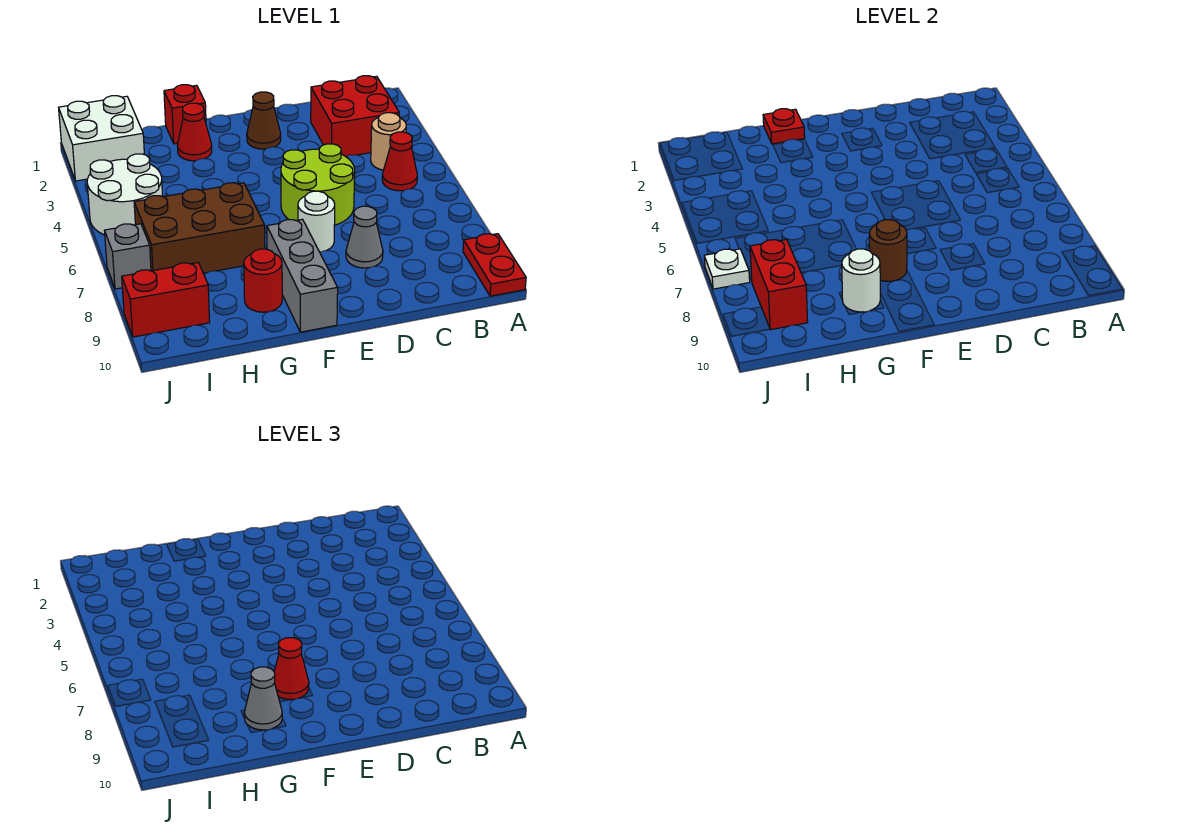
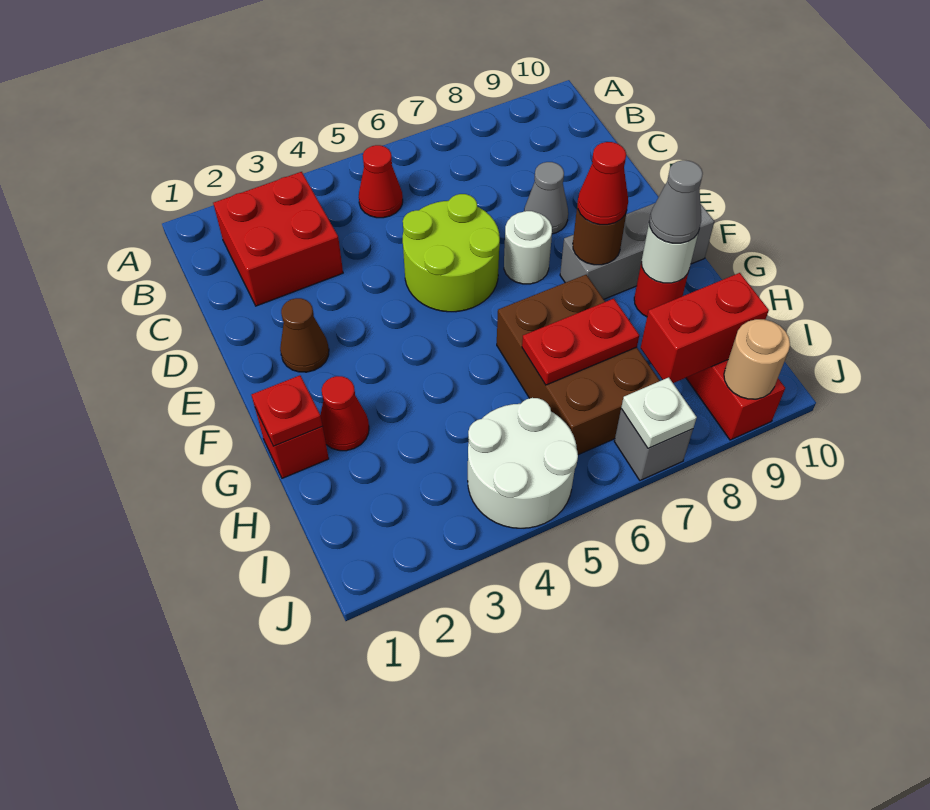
red plate A9:A10 level 1 -> red plate H6:H7 level 2
tan round brick B4 level 1 -> tan round brick J9 level 2
white brick I1:J2 level 1 -> none

